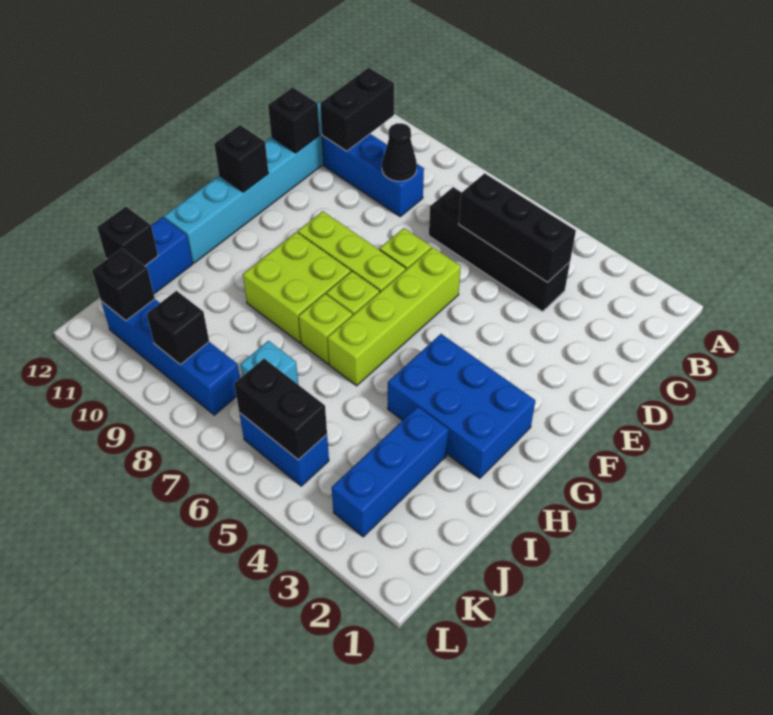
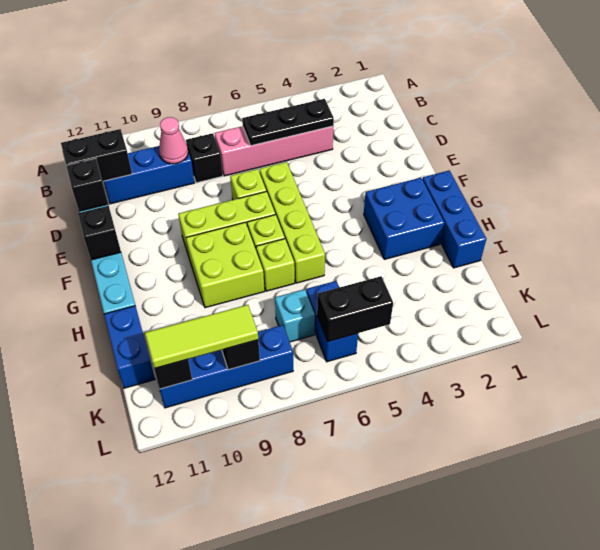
black brick B11:C11 level 2 -> black brick C11:C12 level 2
black brick C4:C7 level 1 -> pink brick C4:C7 level 1
black brick C4:C6 level 2 -> black plate C4:C6 level 2
black cone C9 level 2 -> pink cone C9 level 2
blue brick G2:H4 level 1 -> blue brick G2:H3 level 1
blue brick I3:K3 level 1 -> blue brick G1:I1 level 1
black brick J12 level 2 -> black brick C8 level 1
blue brick K5:K6 level 1 -> blue brick J6:K6 level 1
none -> lime tile K9:K11 level 3

